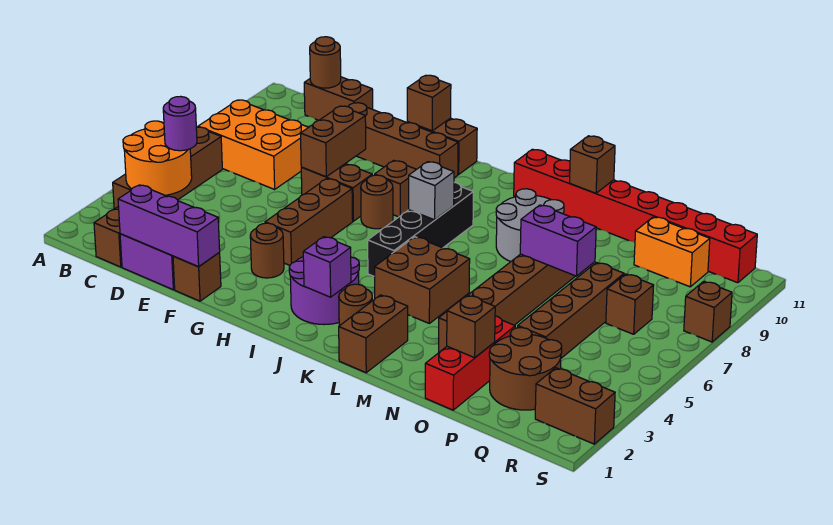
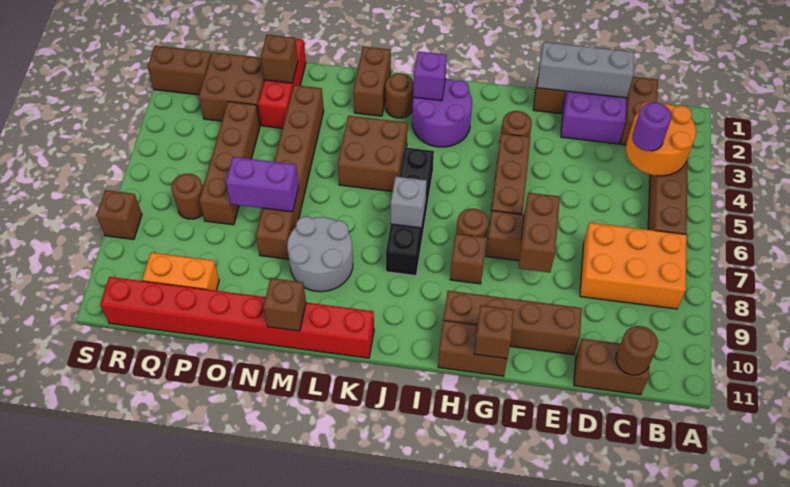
purple brick D1:F1 level 2 -> grey brick D1:F1 level 2
brown round brick P2:Q3 level 1 -> brown brick P2:Q3 level 1
brown brick Q7 level 1 -> brown round brick Q7 level 1

